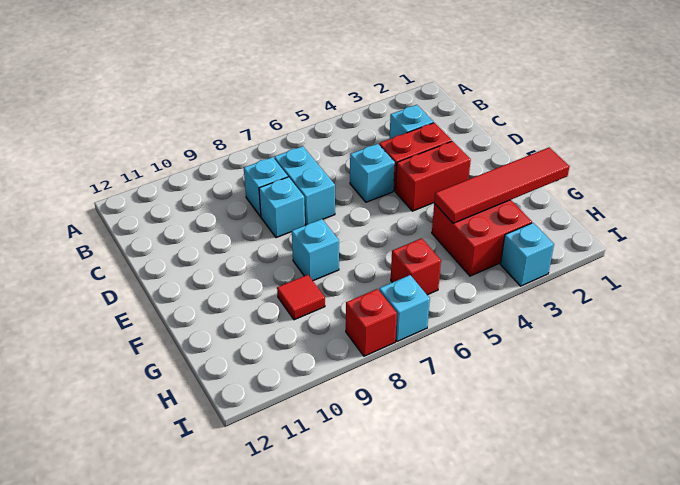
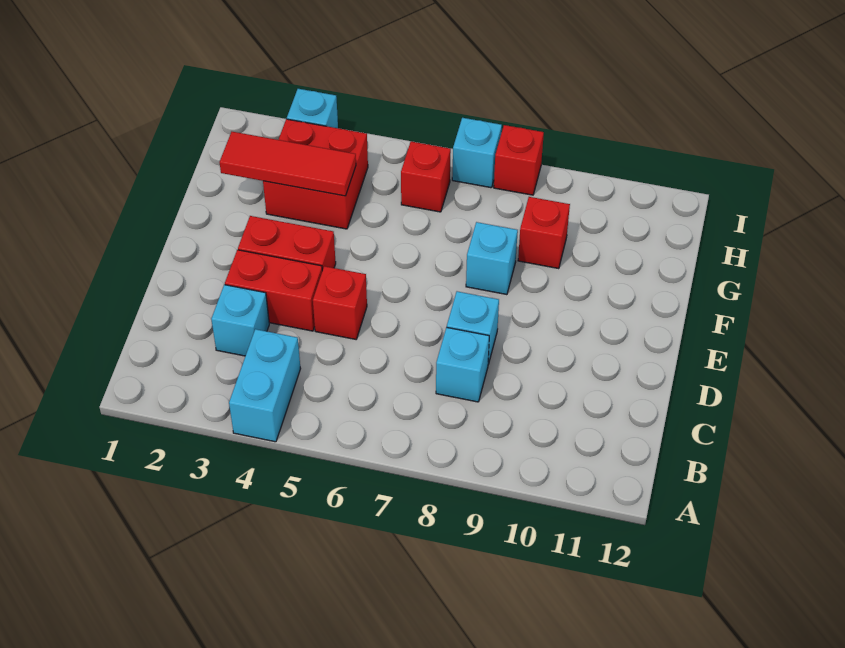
cyan brick C7:D7 level 1 -> cyan brick A4:B4 level 1
cyan brick D5 level 1 -> red brick D5 level 1
red tile G1:G4 level 2 -> red tile G2:G4 level 2
red tile G9 level 1 -> red brick G9 level 1

